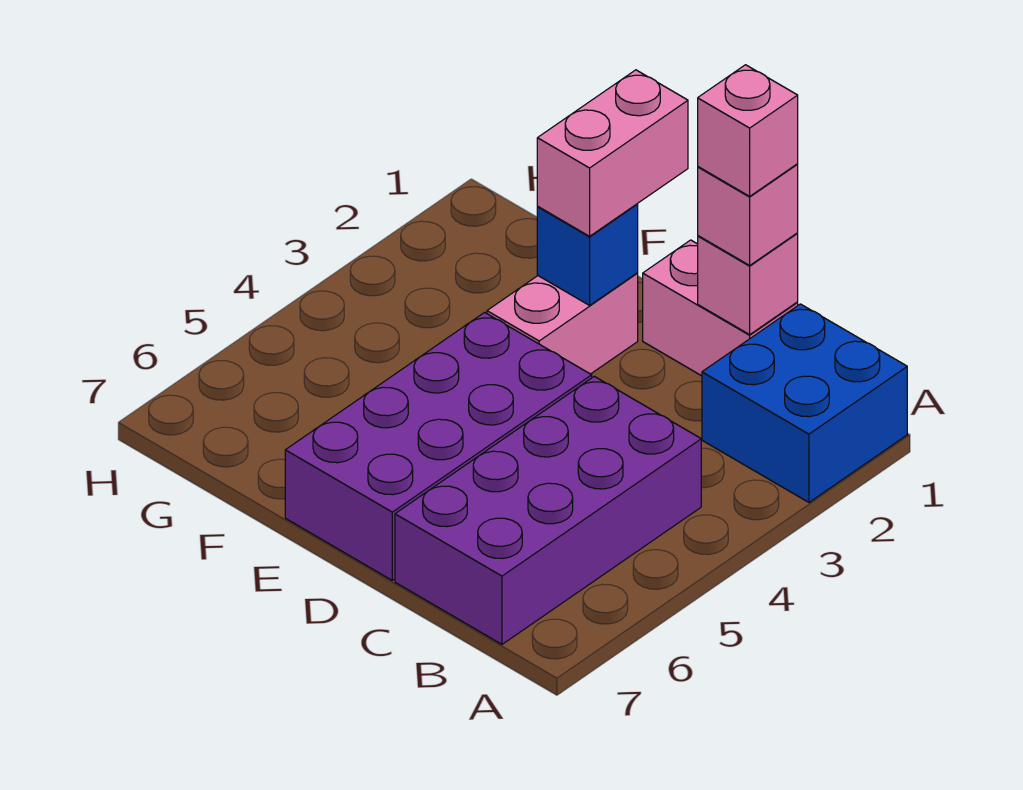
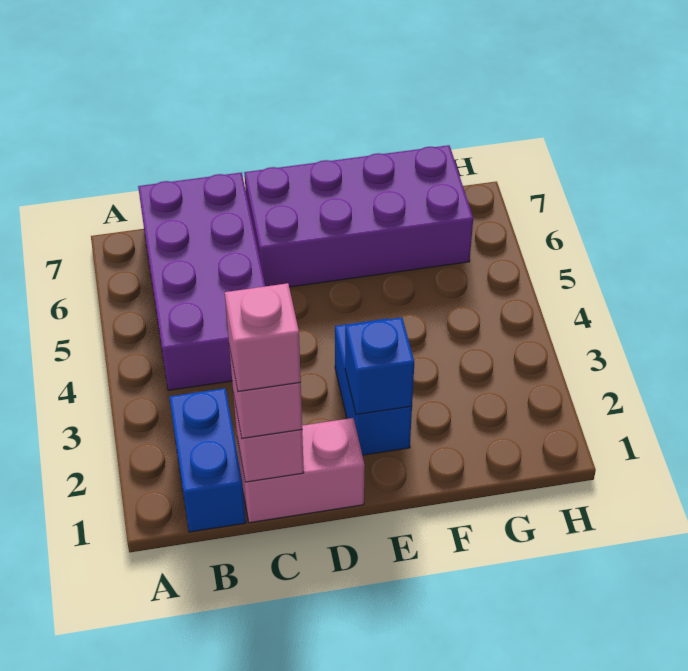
blue brick A1:B2 level 1 -> blue brick B1:B2 level 1
purple brick D4:E7 level 1 -> purple brick D6:G7 level 1
pink brick E1:E2 level 3 -> none
pink brick E2:E3 level 1 -> blue brick E2:E3 level 1

